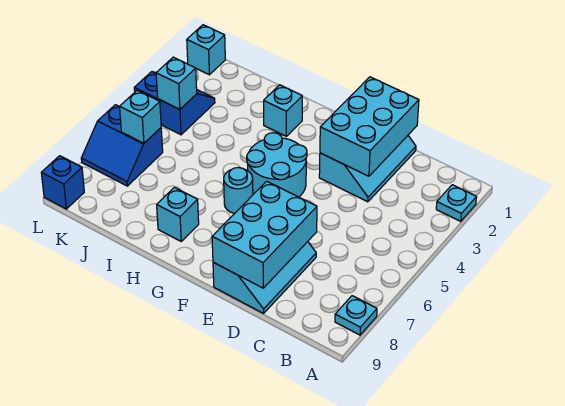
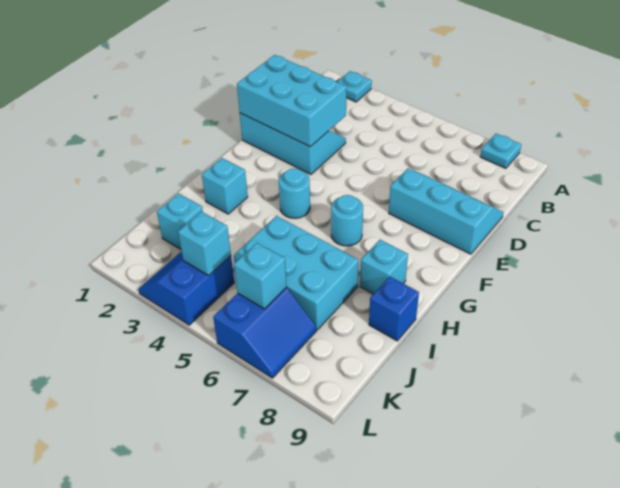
cyan brick D7:E9 level 2 -> cyan brick I5:J7 level 1
cyan round brick F4:G5 level 1 -> cyan round brick G4 level 1
cyan brick L1 level 1 -> cyan brick J2 level 1
blue brick L9 level 1 -> blue brick I9 level 1

